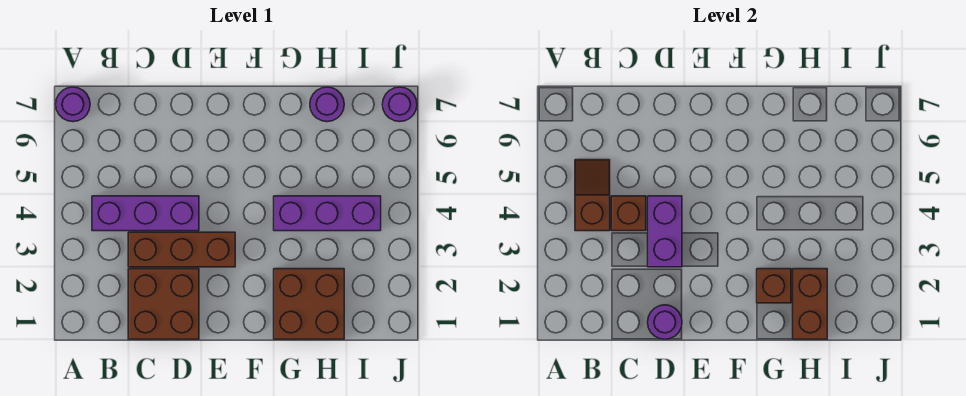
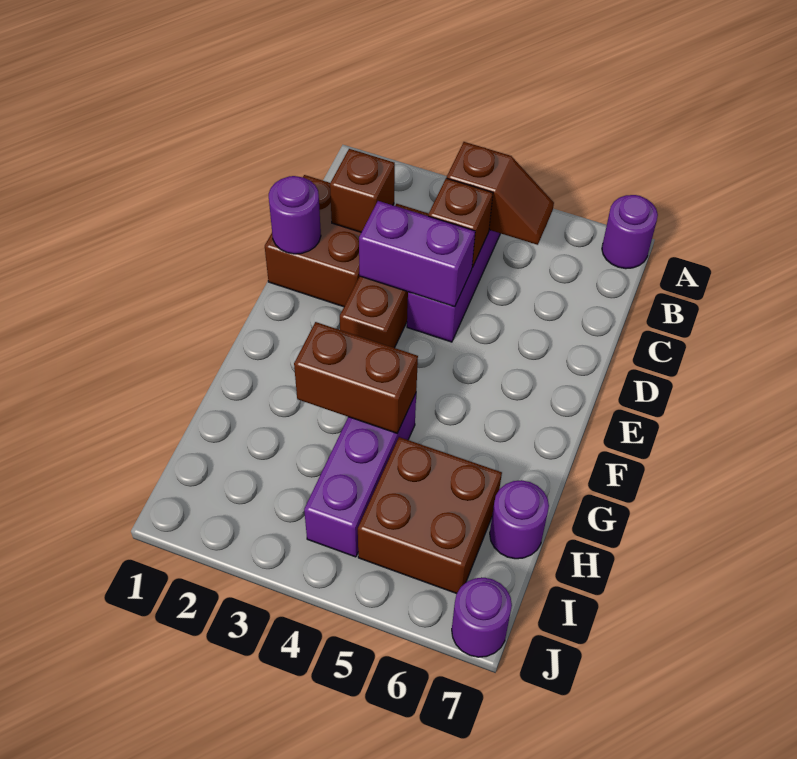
brown brick G1:H2 level 1 -> brown brick H5:I6 level 1
brown brick G2 level 2 -> brown brick C2 level 2
brown brick H1:H2 level 2 -> brown brick G3:G4 level 2

